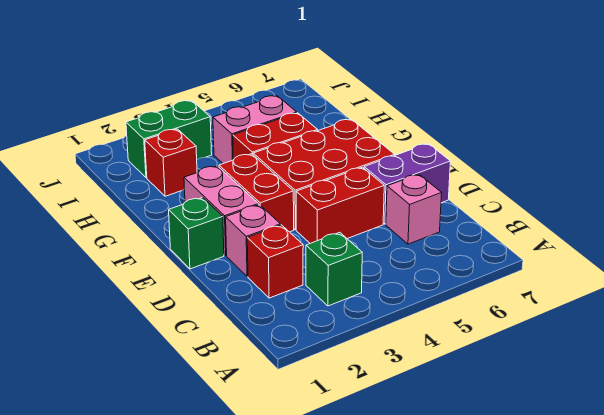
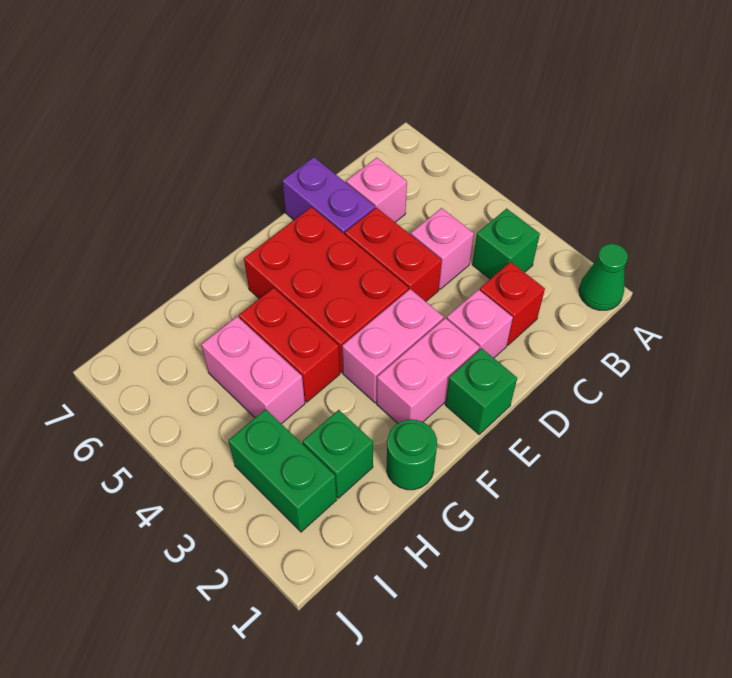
none -> green cone A1 level 1
none -> pink brick C4 level 1
red brick E3:F3 level 1 -> pink brick E3:F3 level 1
none -> green round brick G1 level 1
red brick H2 level 1 -> green brick H2 level 1

